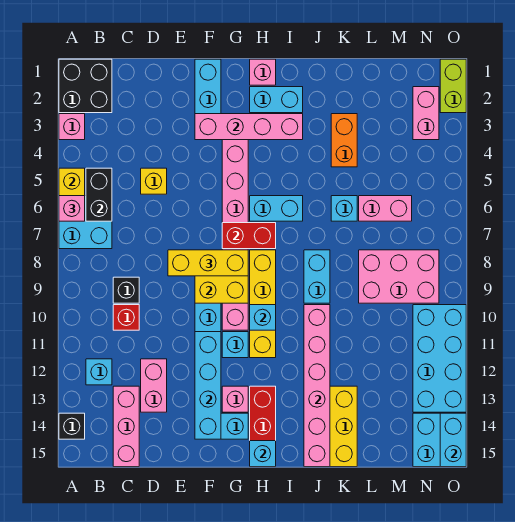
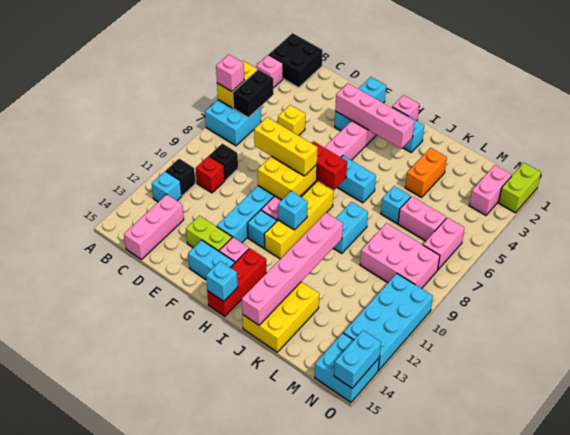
black brick A14 level 1 -> black brick B11 level 1
pink brick D12:D13 level 1 -> pink brick N6:N7 level 1
none -> lime brick E13:F13 level 1
cyan brick F11:F14 level 2 -> none

